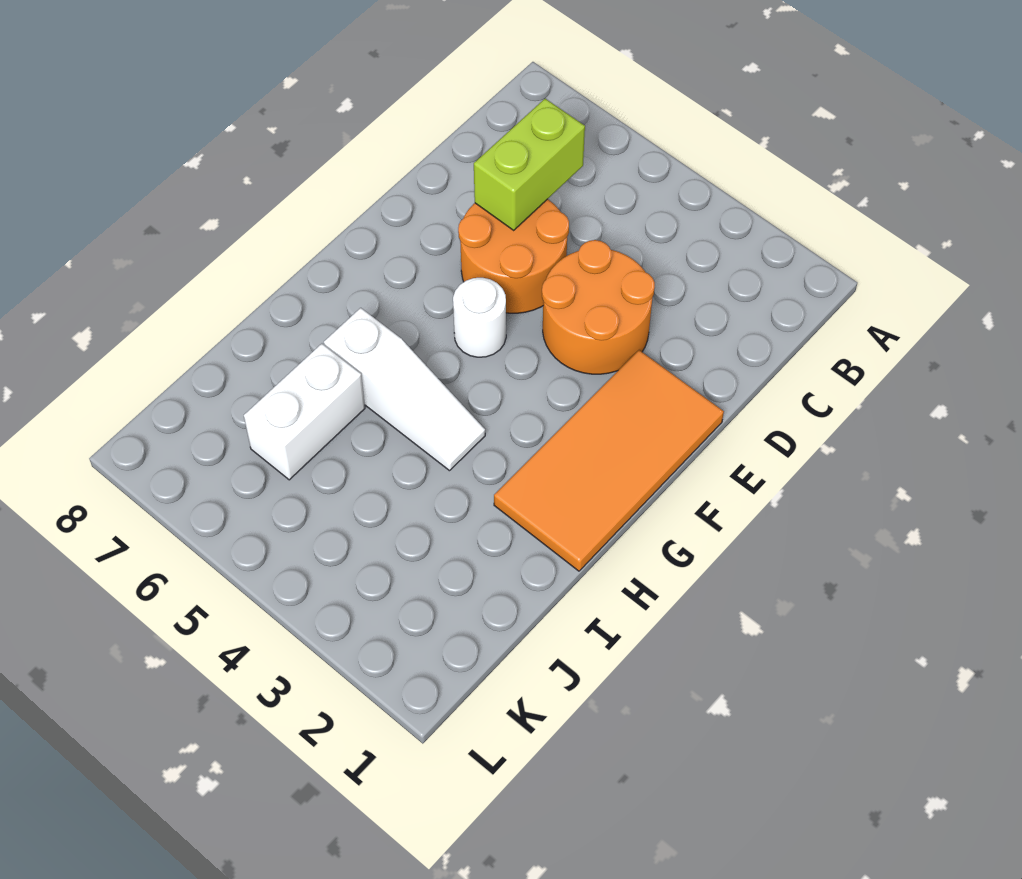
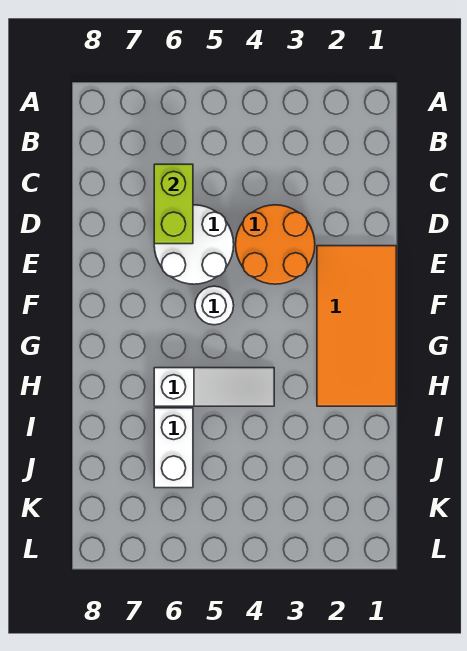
orange round brick D5:E6 level 1 -> white round brick D5:E6 level 1

